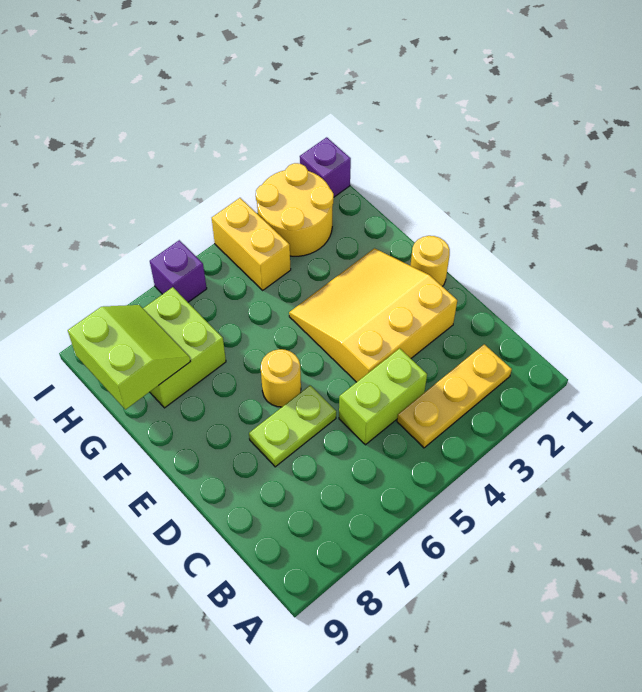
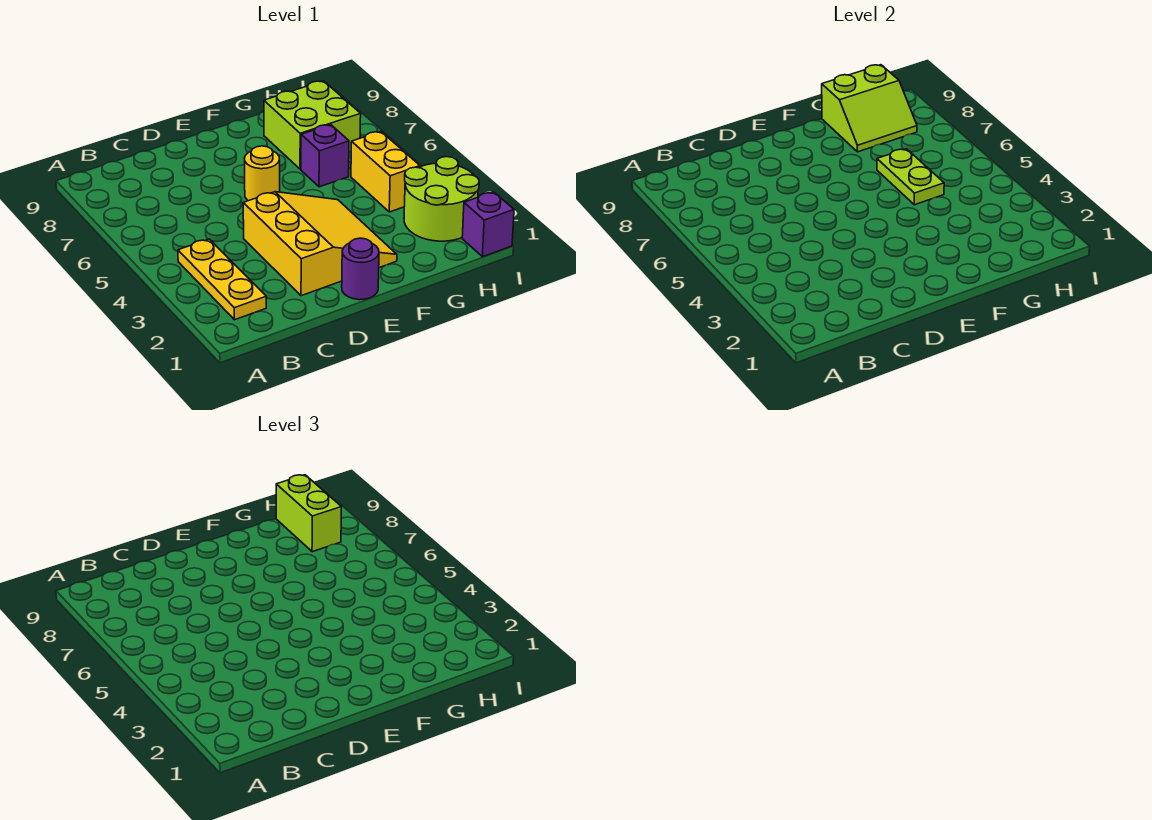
lime brick C4:C5 level 1 -> lime brick H8:H9 level 3
lime plate D6:D7 level 1 -> lime plate G5:G6 level 2
yellow round brick E1 level 1 -> purple round brick E1 level 1
yellow round brick H2:I3 level 1 -> lime round brick H2:I3 level 1
yellow brick H4:I4 level 1 -> yellow brick H4:H5 level 1
purple brick I6 level 1 -> purple brick G6 level 1

